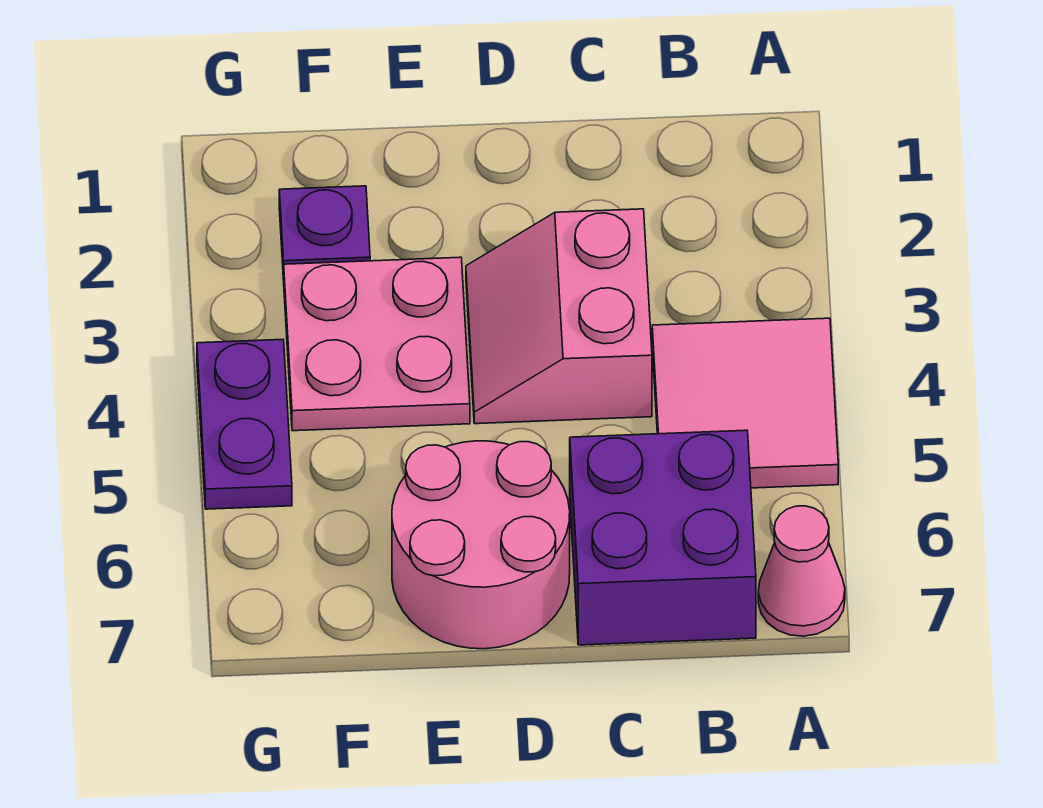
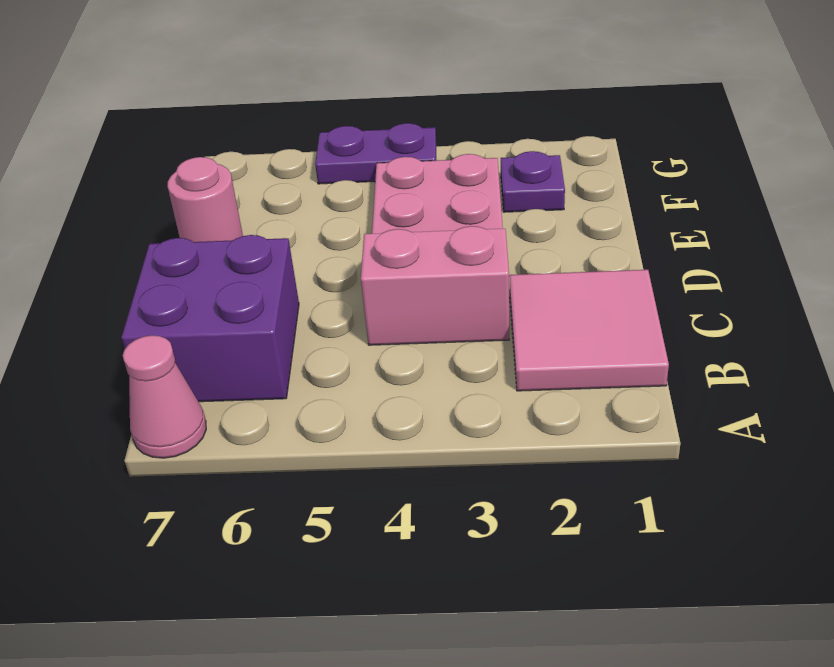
pink tile A4:B5 level 1 -> pink tile B1:C2 level 1
pink round brick D6:E7 level 1 -> pink round brick E7 level 1

